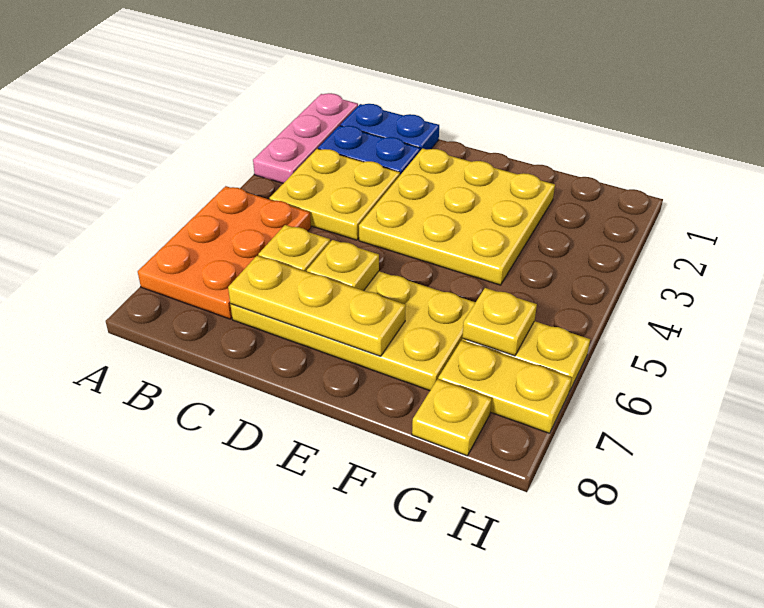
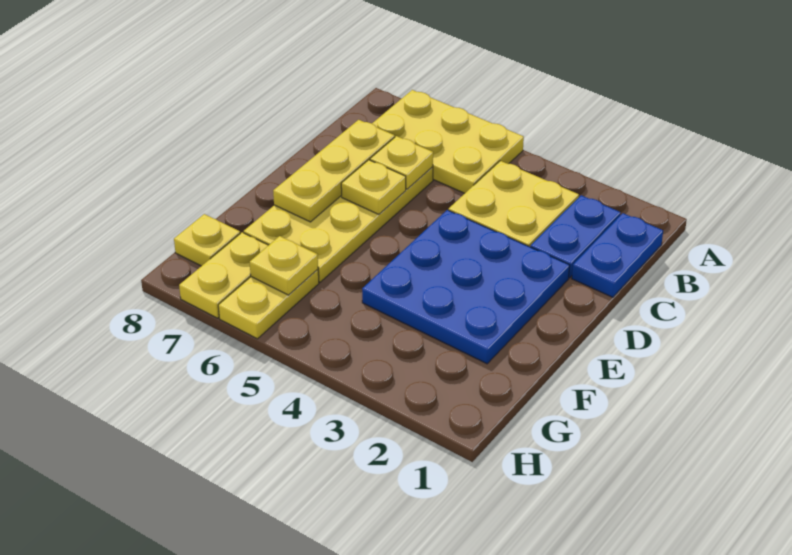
pink plate A1:A3 level 1 -> none
orange plate A5:B7 level 1 -> yellow plate A5:B7 level 1
yellow plate D2:F4 level 1 -> blue plate D2:F4 level 1

